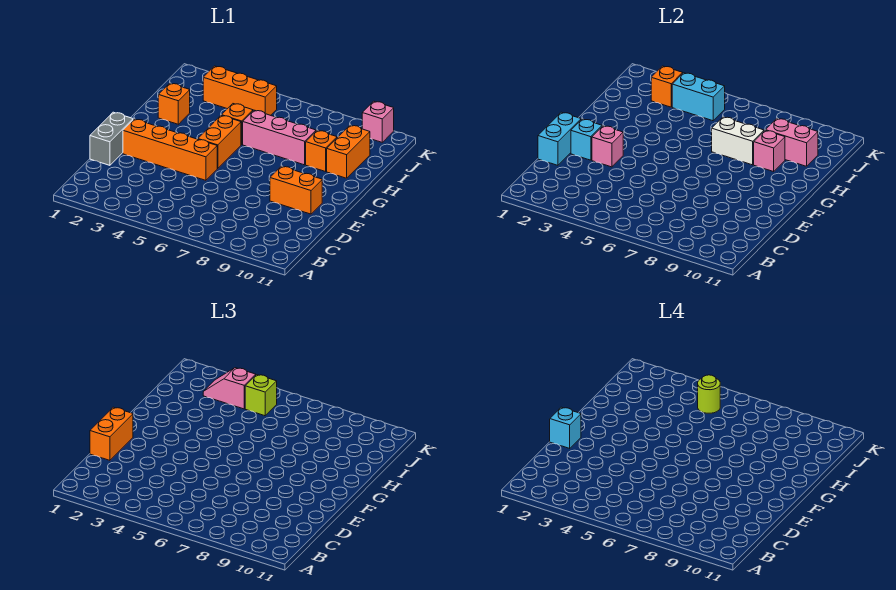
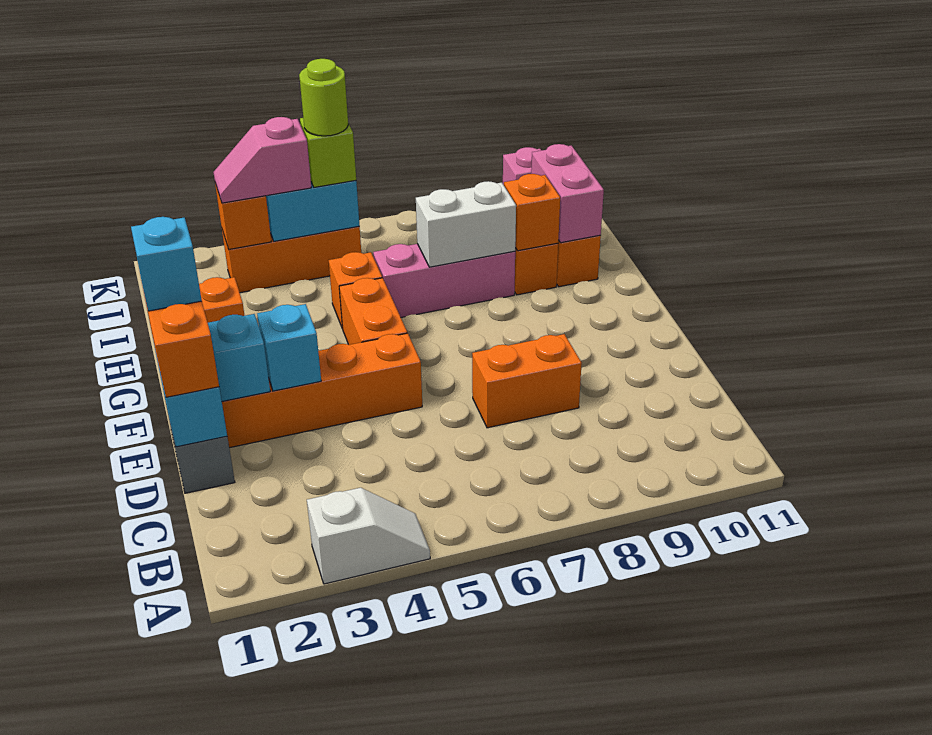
none -> white slope A3:A4 level 1 top 3
pink brick E3 level 2 -> cyan brick E3 level 2
orange brick E9:E10 level 1 -> orange brick D7:D8 level 1
pink brick H9 level 2 -> orange brick H9 level 2
pink brick I9:I10 level 2 -> pink brick H10:I10 level 2

